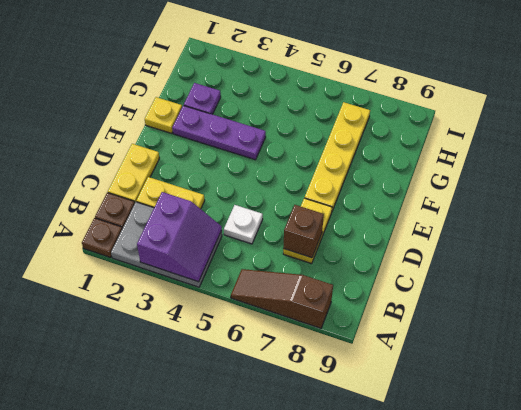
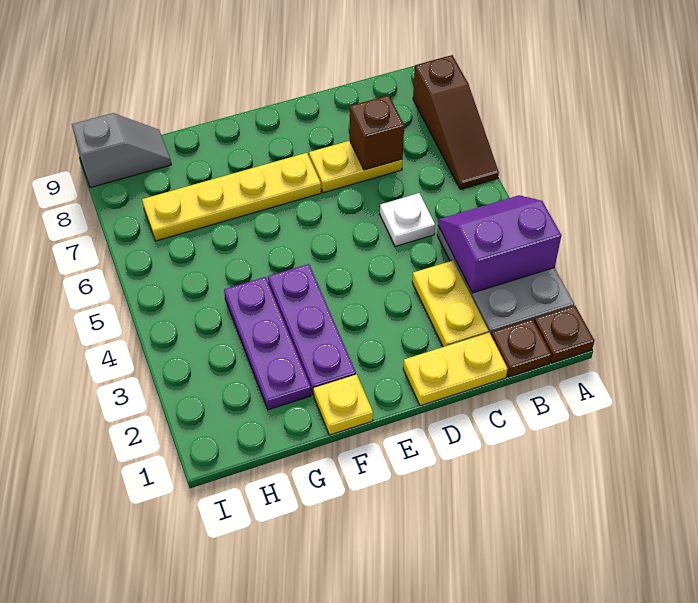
purple plate G2 level 1 -> purple plate G2:G4 level 1
none -> grey slope H9:I9 level 1 top I

